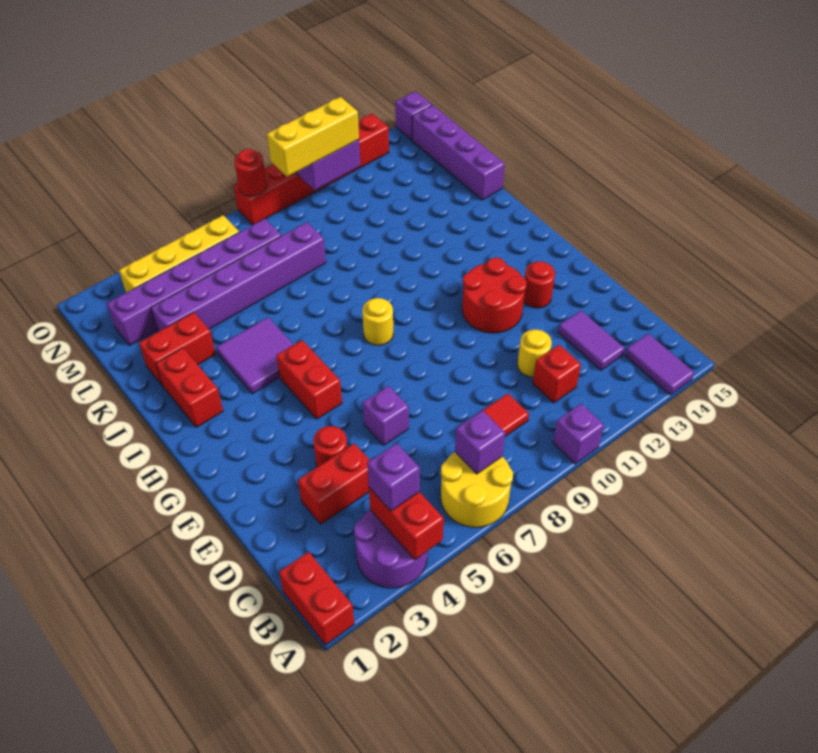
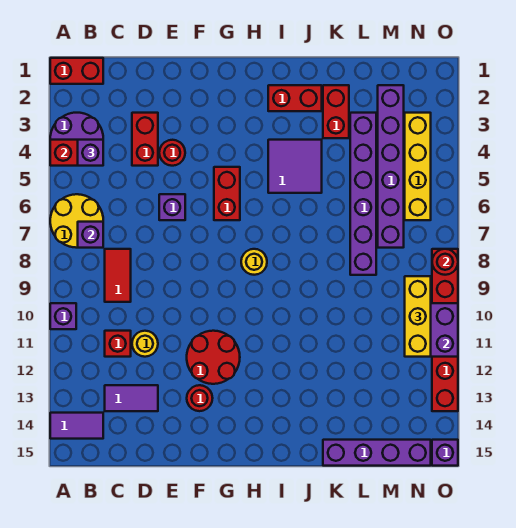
red brick G5:H5 level 1 -> red brick G5:G6 level 1

